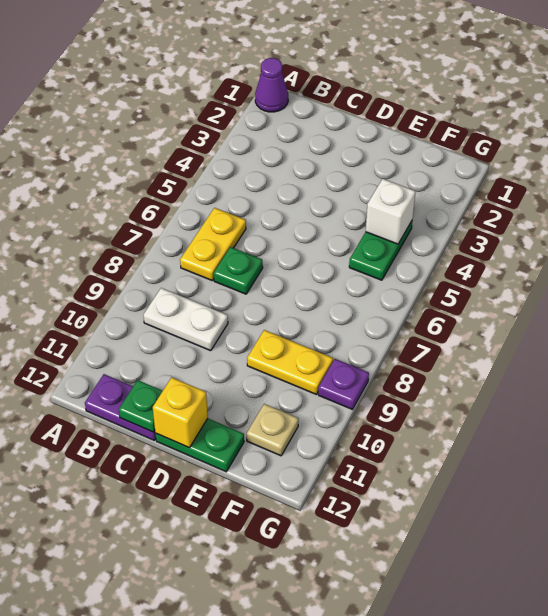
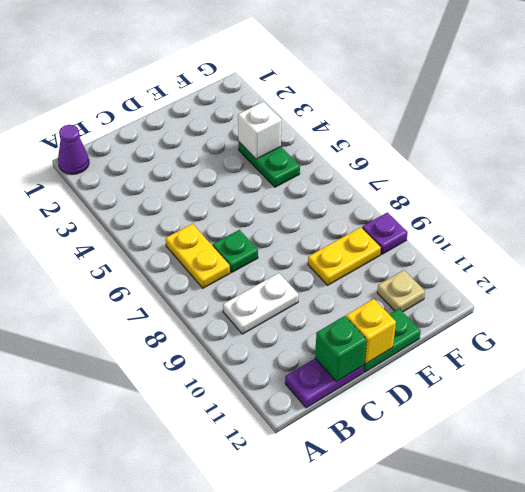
green plate C12 level 2 -> green brick C12 level 2

